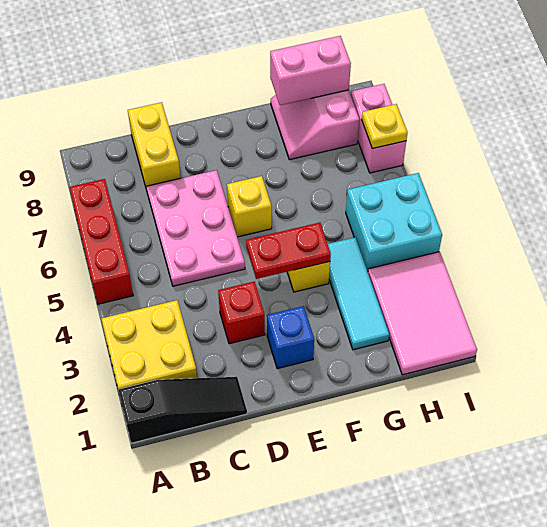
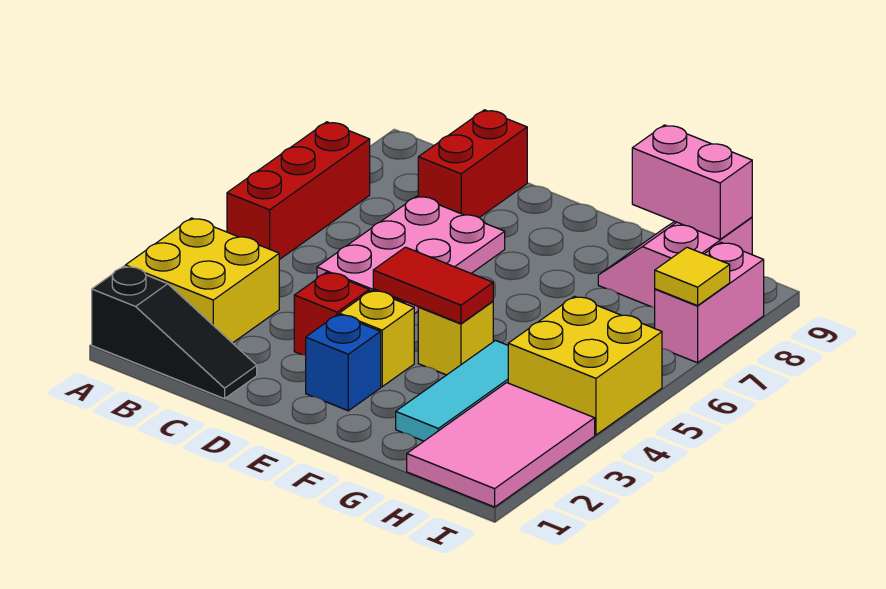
yellow brick C8:C9 level 1 -> red brick C8:C9 level 1
red plate E4:F4 level 2 -> red tile E4:F4 level 2
yellow brick E6 level 1 -> yellow brick E3 level 1
cyan brick H4:I5 level 1 -> yellow brick H4:I5 level 1
yellow plate I7 level 2 -> yellow tile I7 level 2

